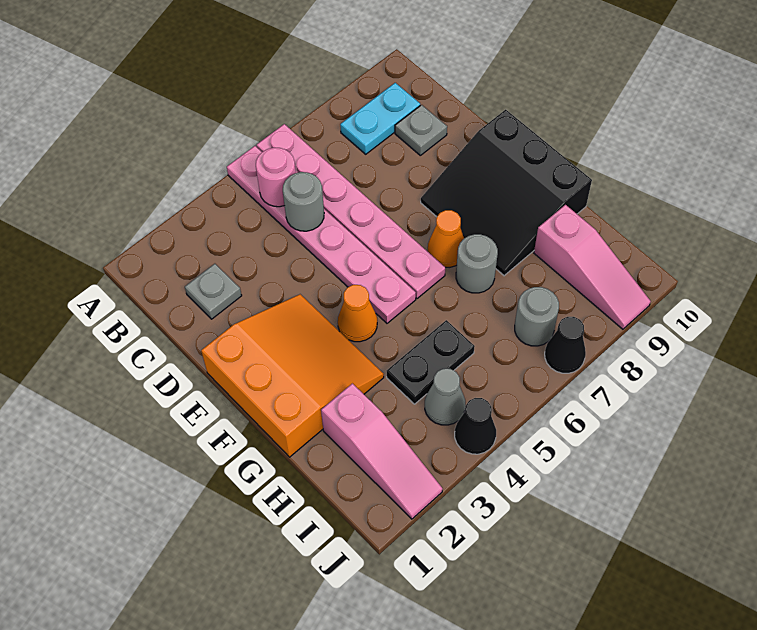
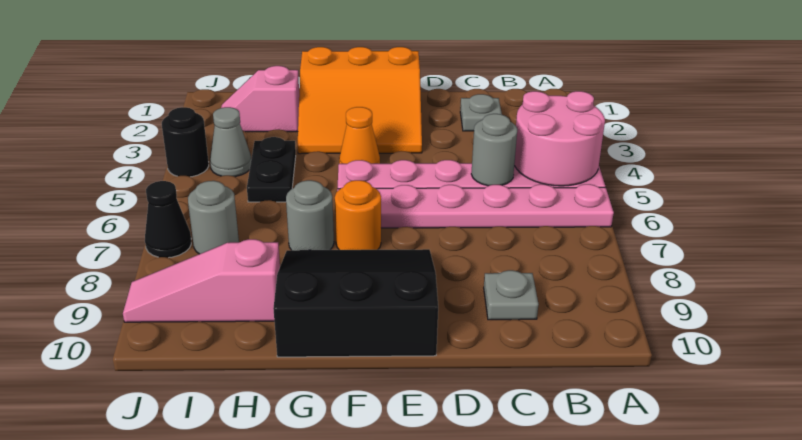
pink round brick B5 level 2 -> pink round brick A4:B5 level 2
cyan plate B8:B9 level 1 -> none
orange cone F7 level 1 -> orange round brick F7 level 1
pink slope H2:J2 level 1 top H -> pink slope H2:I2 level 1 top H
black cone J4 level 1 -> black round brick J4 level 1

